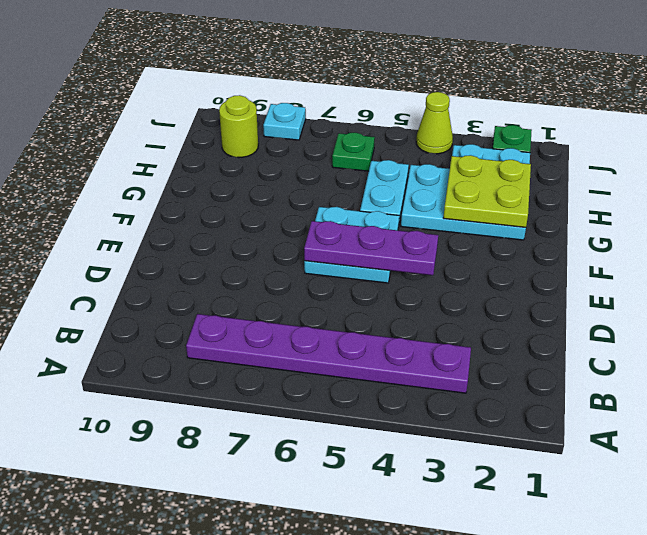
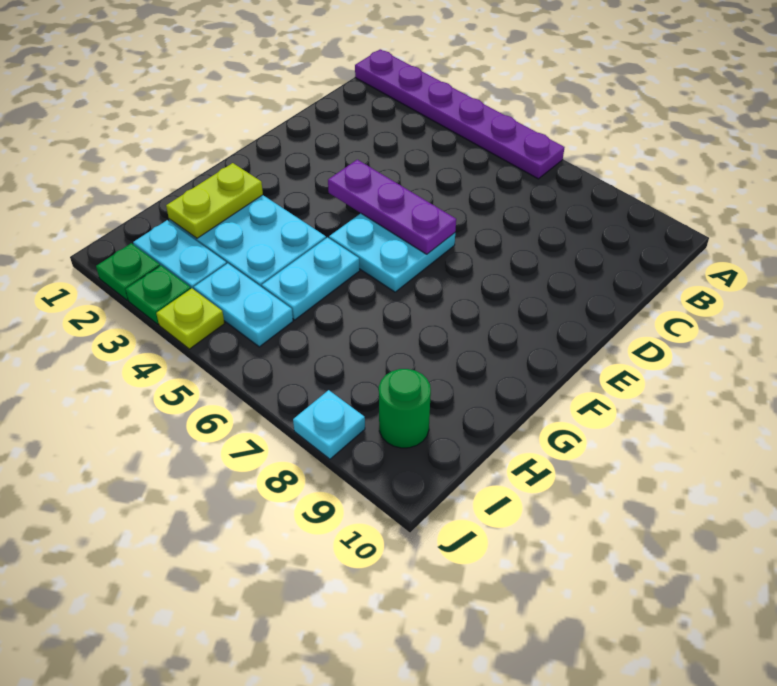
purple plate B3:B8 level 1 -> purple plate A1:A6 level 1
lime plate G2:H3 level 2 -> lime plate G2:H2 level 2
none -> cyan plate I4:I5 level 1
green plate I6 level 1 -> green plate J3 level 1
lime round brick I9 level 1 -> green round brick I9 level 1
lime cone J4 level 1 -> lime plate J4 level 1

